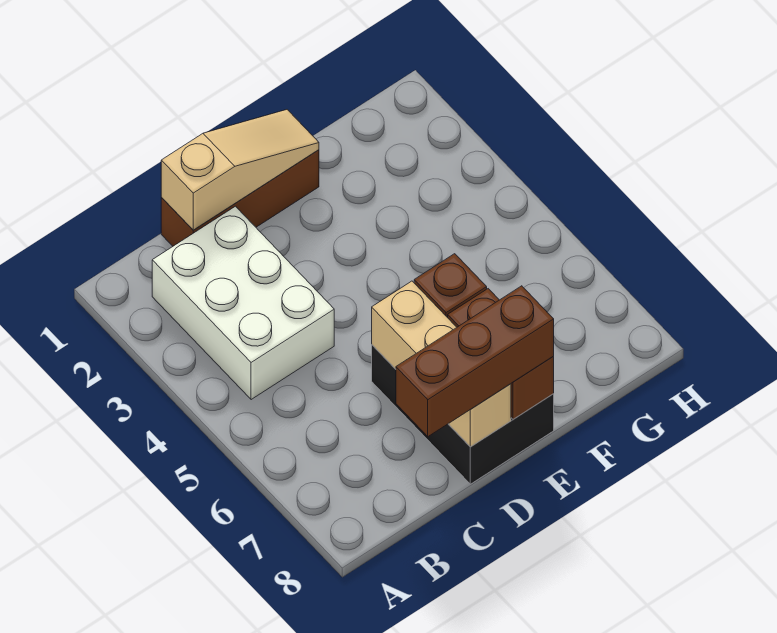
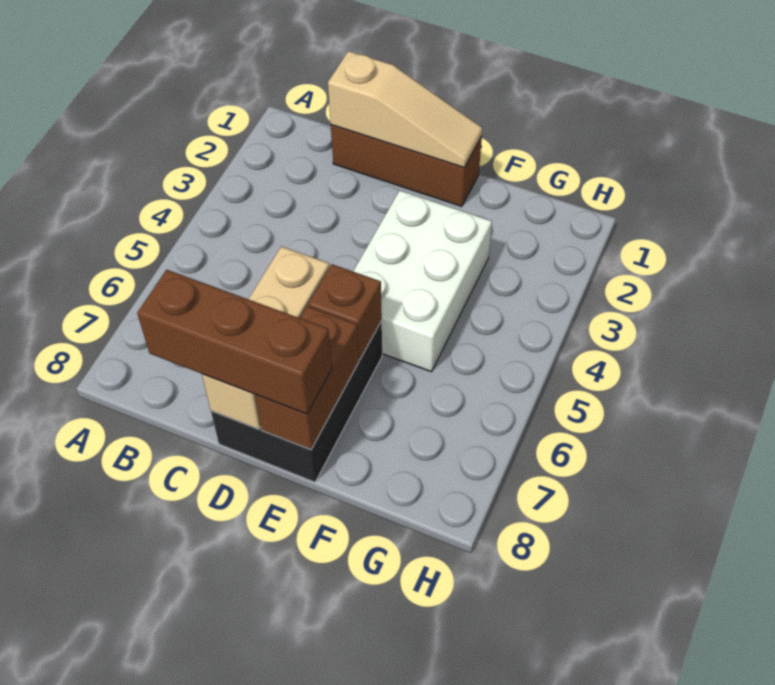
white brick B2:C4 level 1 -> white brick E3:F5 level 1

